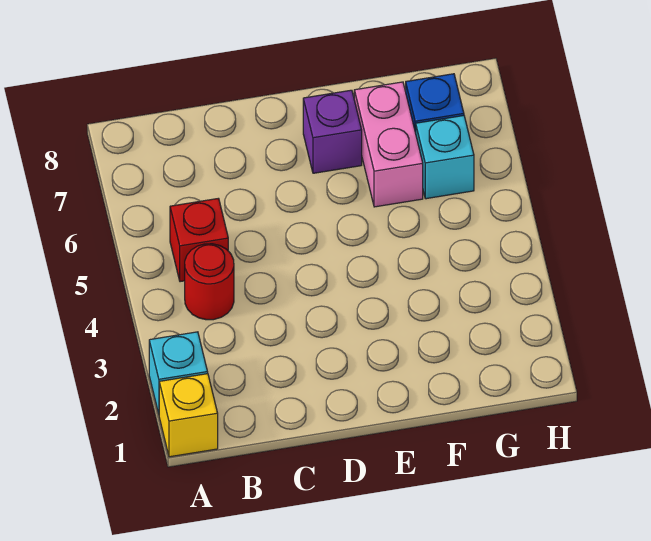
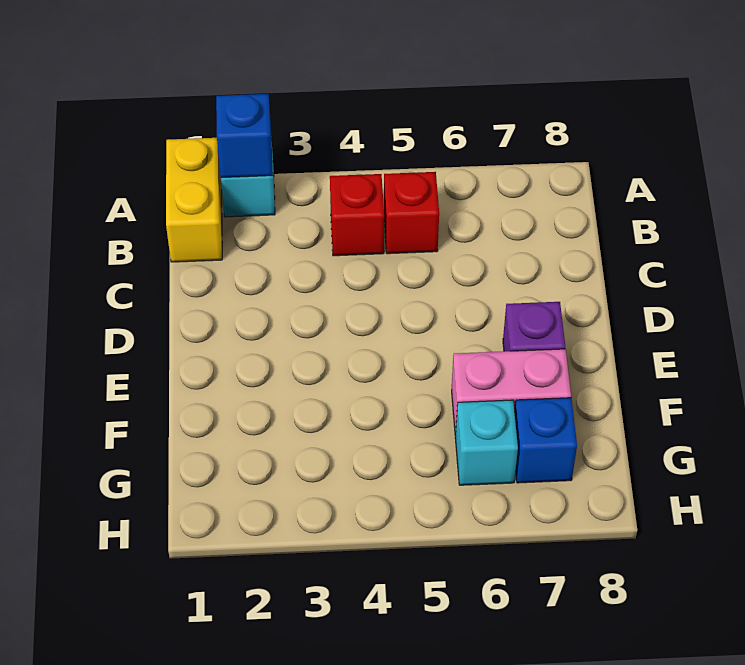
yellow brick A1 level 1 -> yellow brick A1:B1 level 1
none -> blue brick A2 level 2
red round brick B4 level 1 -> red brick B4 level 1

